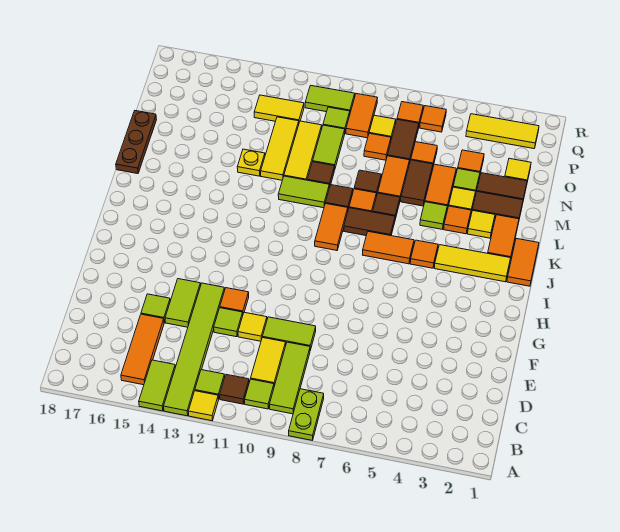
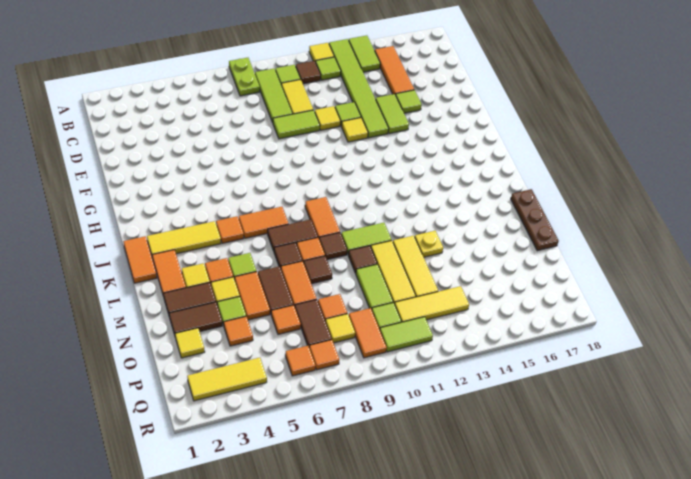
orange tile F12 level 1 -> yellow tile F12 level 1
yellow tile P12:P13 level 1 -> yellow tile P11:P13 level 1

